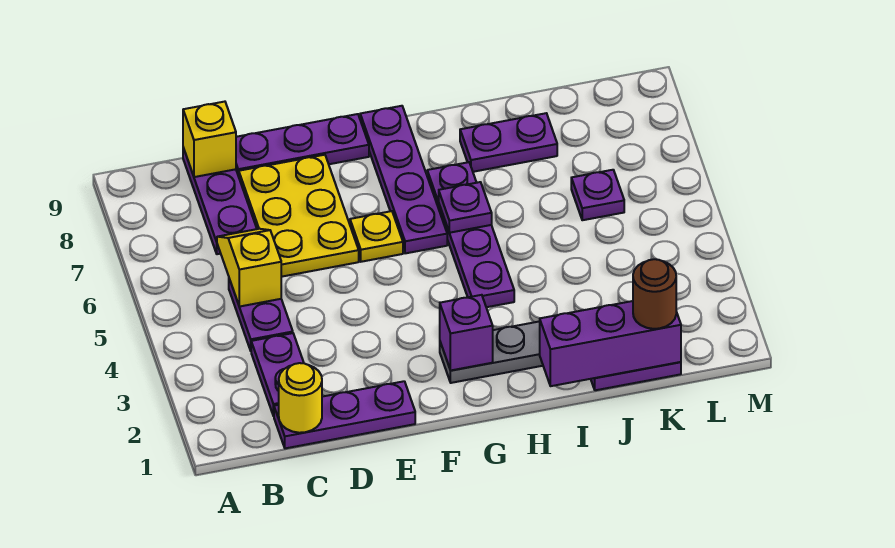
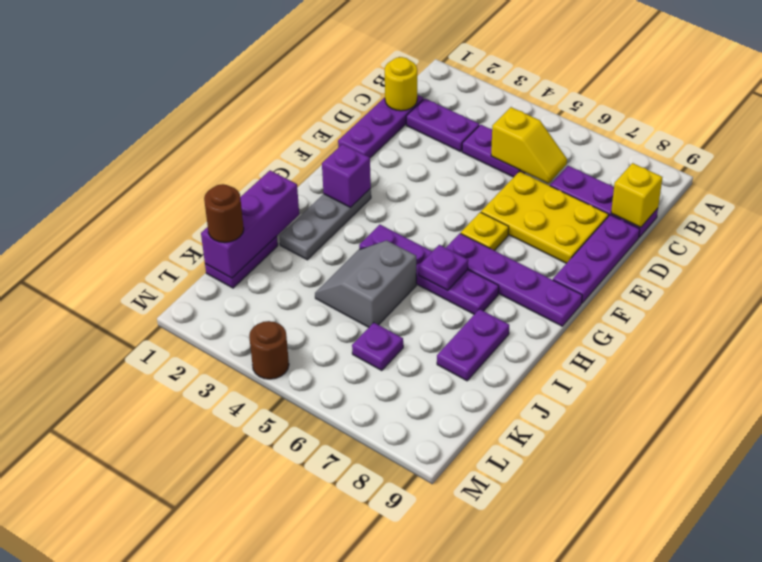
none -> grey slope I4:J5 level 1 top 5
none -> brown round brick M4 level 1

